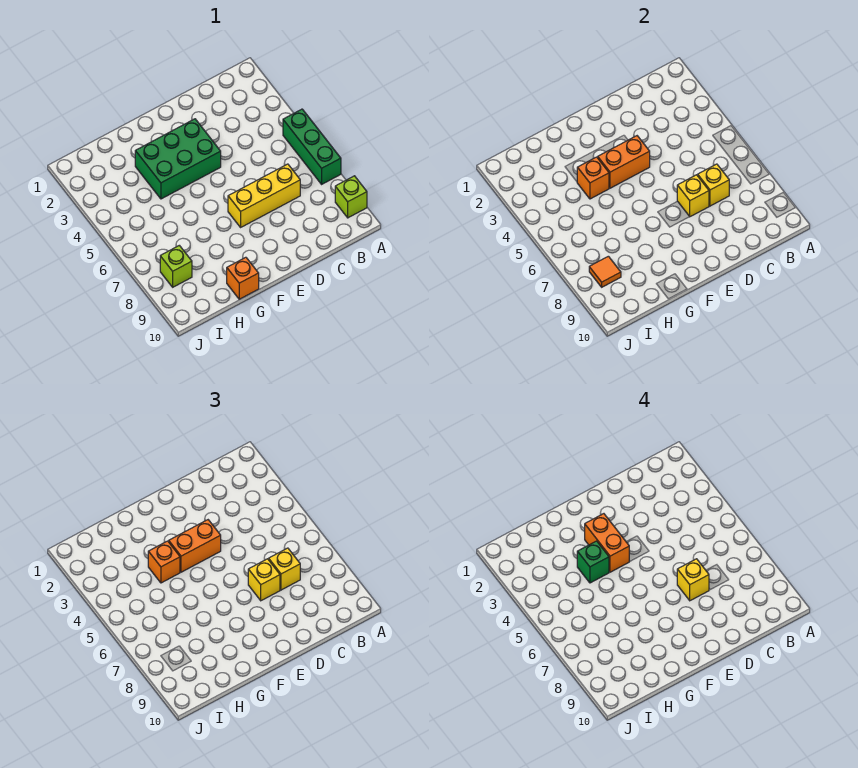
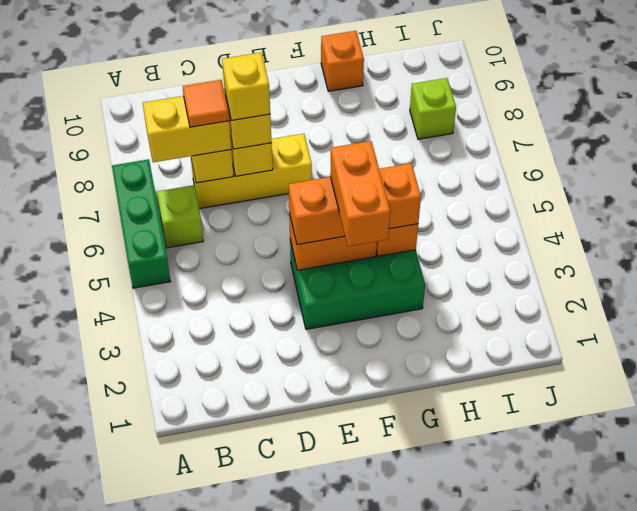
lime brick A9 level 1 -> lime brick B6 level 1
yellow brick C7 level 3 -> yellow brick B7:C7 level 3
green brick G4 level 4 -> none
orange tile I8 level 2 -> orange tile C7 level 4

